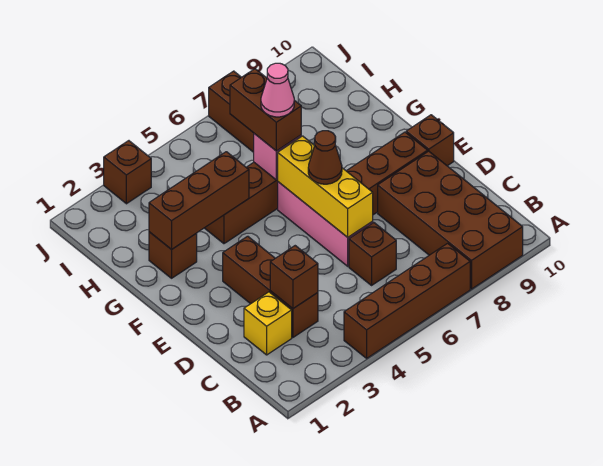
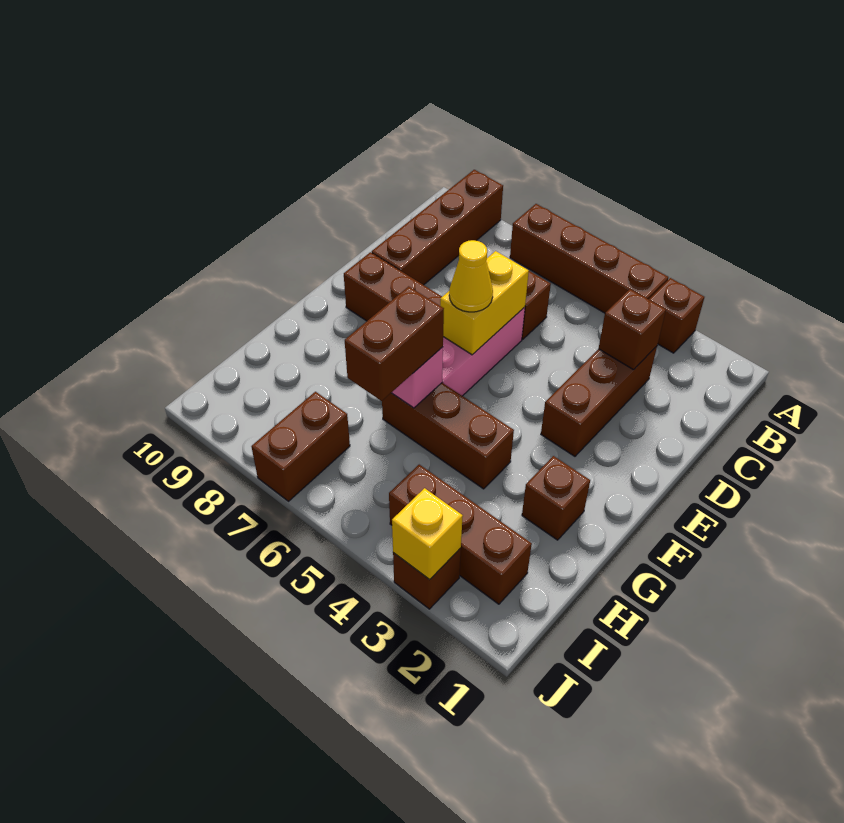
brown brick A8:D9 level 1 -> brown brick A9:D9 level 1
yellow brick C2 level 1 -> yellow brick J3 level 2
yellow brick D6:F6 level 2 -> yellow brick D6:E6 level 2
brown cone E6 level 3 -> yellow cone E6 level 3
brown brick E10 level 1 -> brown brick A3 level 1
brown brick G2:G4 level 2 -> brown brick I2:I4 level 1
pink cone G6 level 4 -> none

